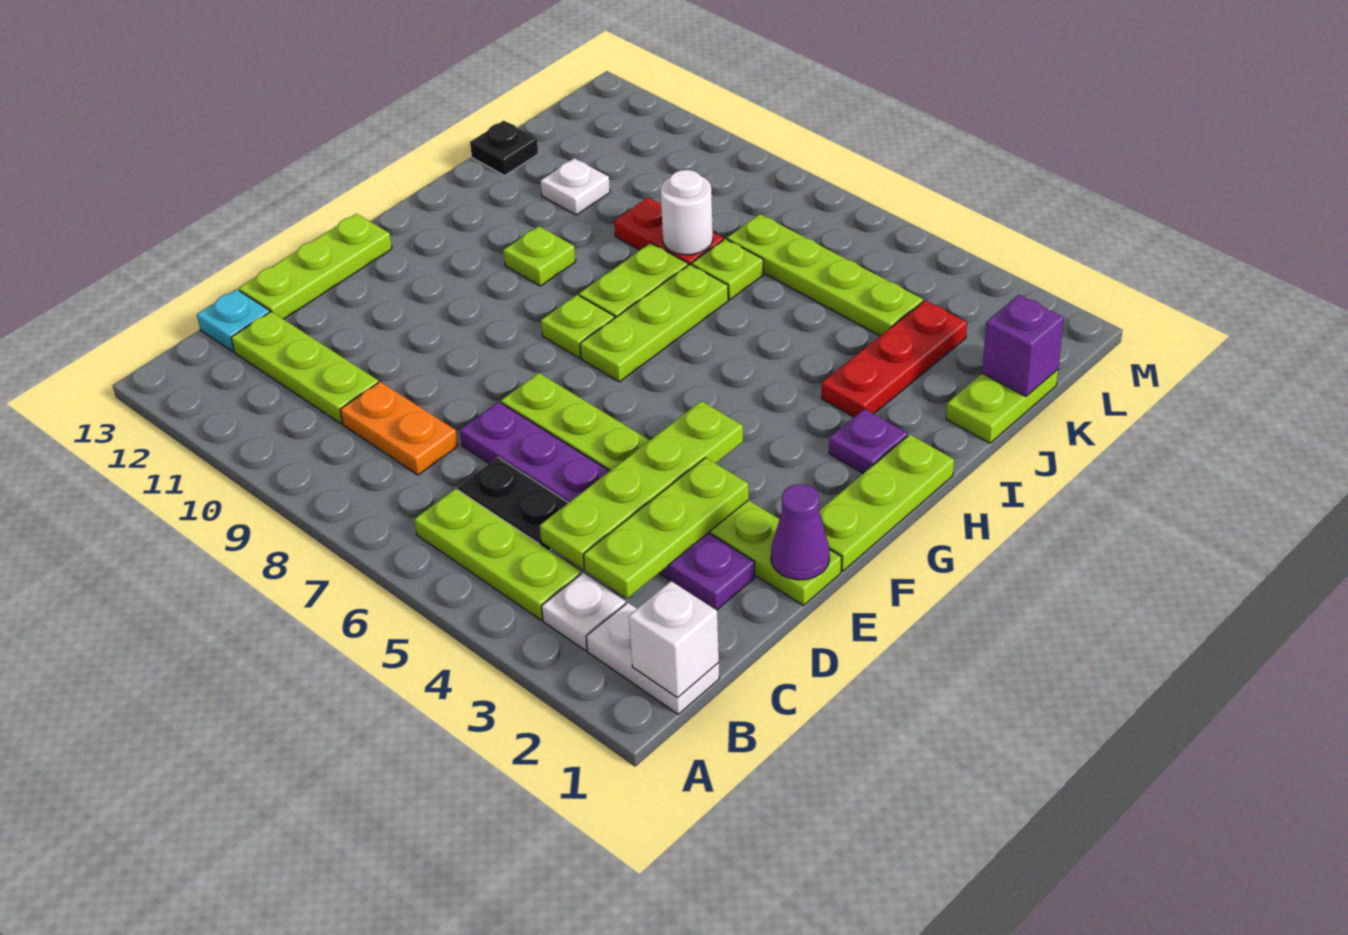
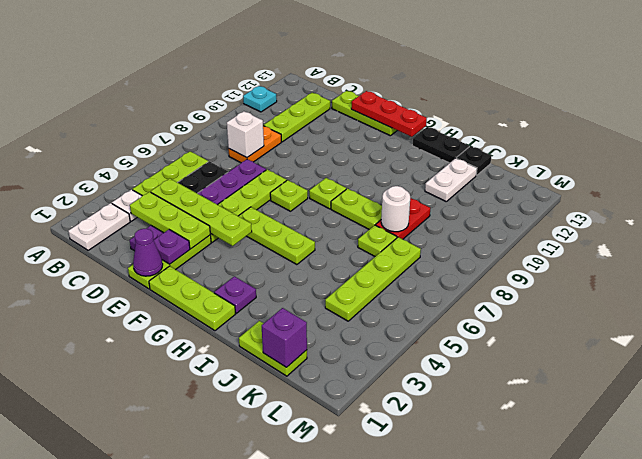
white brick B1 level 2 -> white brick C8 level 2
cyan plate C13 level 1 -> cyan plate A11 level 1
none -> purple plate E2 level 2
lime plate G7:I7 level 1 -> lime plate F5:H5 level 1
lime plate H10 level 1 -> lime plate F7 level 1
none -> black plate H13:I13 level 1
red plate I3:K3 level 1 -> red plate E13:G13 level 2
white plate J11 level 1 -> white plate J11:J12 level 1

